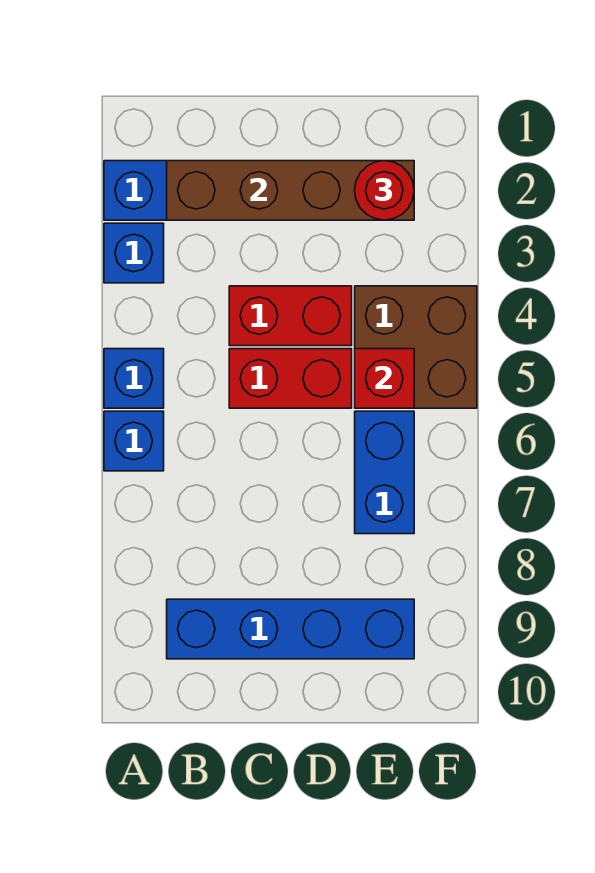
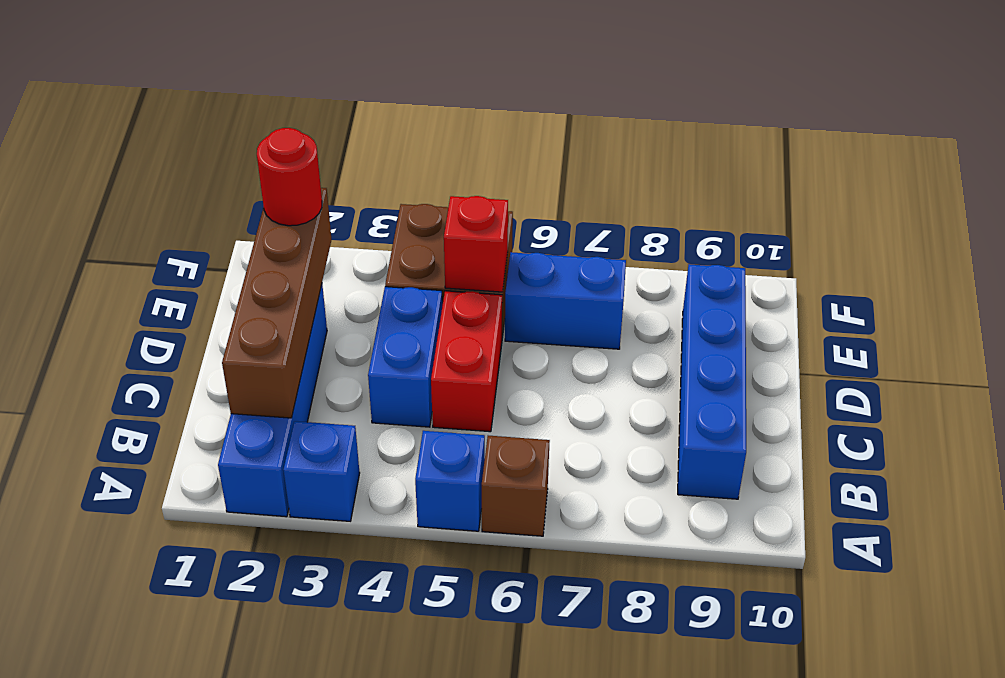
blue brick A6 level 1 -> brown brick A6 level 1
red brick C4:D4 level 1 -> blue brick C4:D4 level 1

